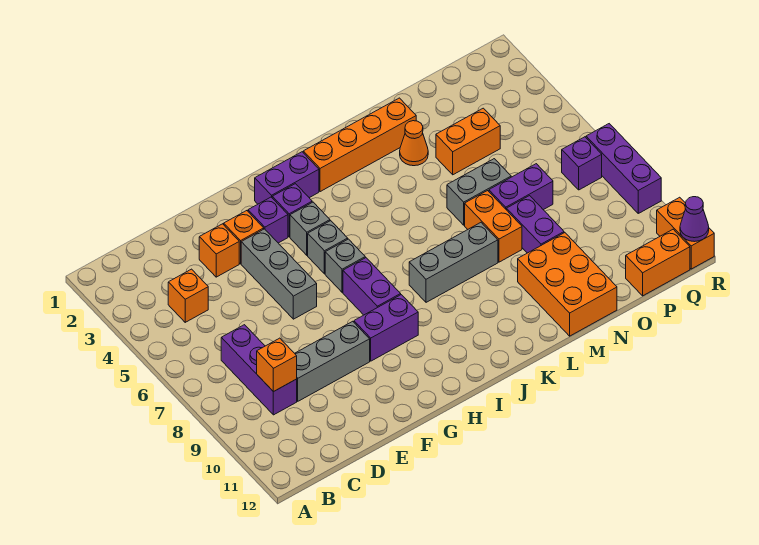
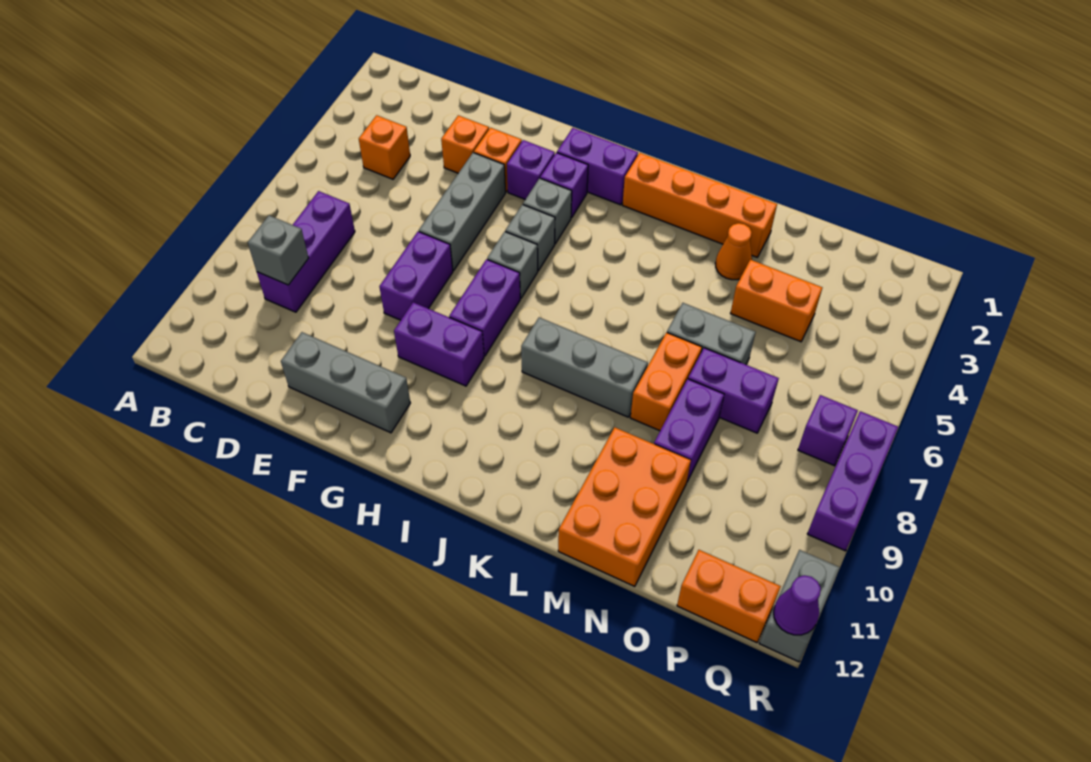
orange brick C9 level 2 -> grey brick C9 level 2
grey brick D9:F9 level 1 -> grey brick E11:G11 level 1
none -> purple brick F7:F8 level 1
orange brick R11:R12 level 1 -> grey brick R11:R12 level 1

